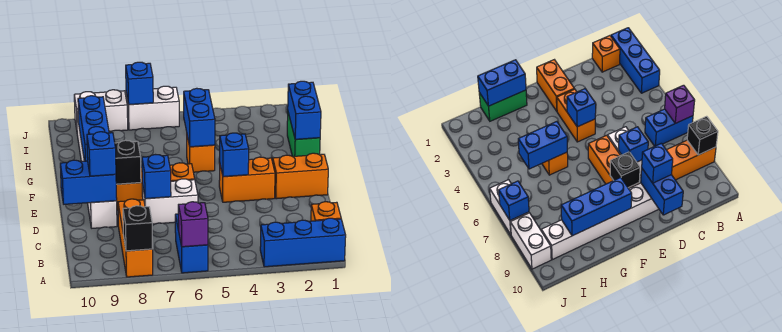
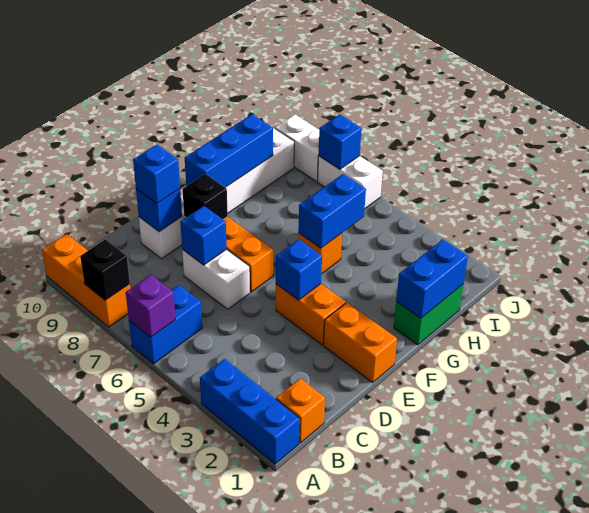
orange brick A8:C8 level 1 -> orange brick A8:A10 level 1
blue brick D9:D10 level 2 -> blue brick D9 level 2

